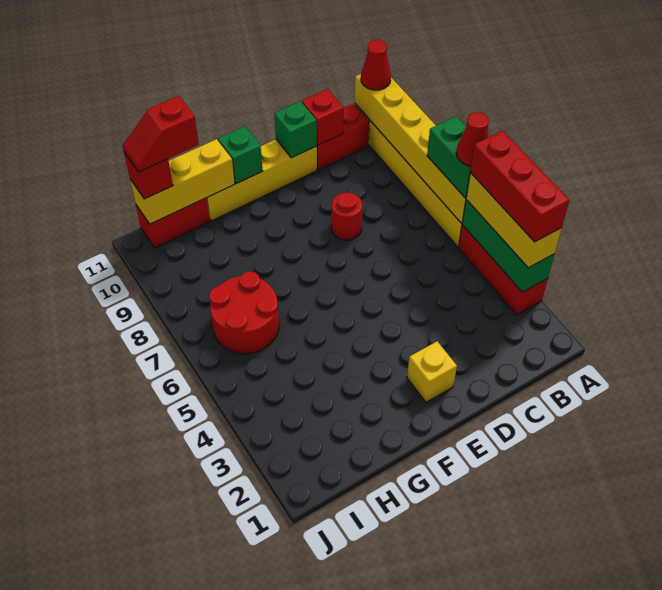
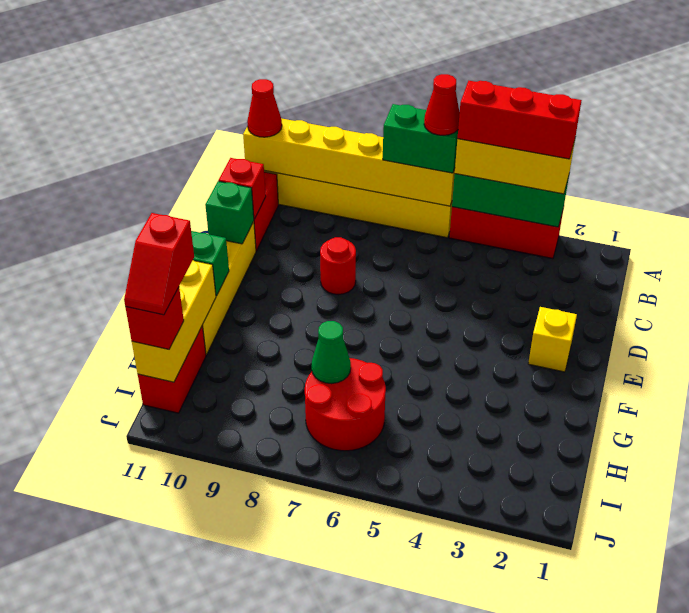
none -> green cone H7 level 2

